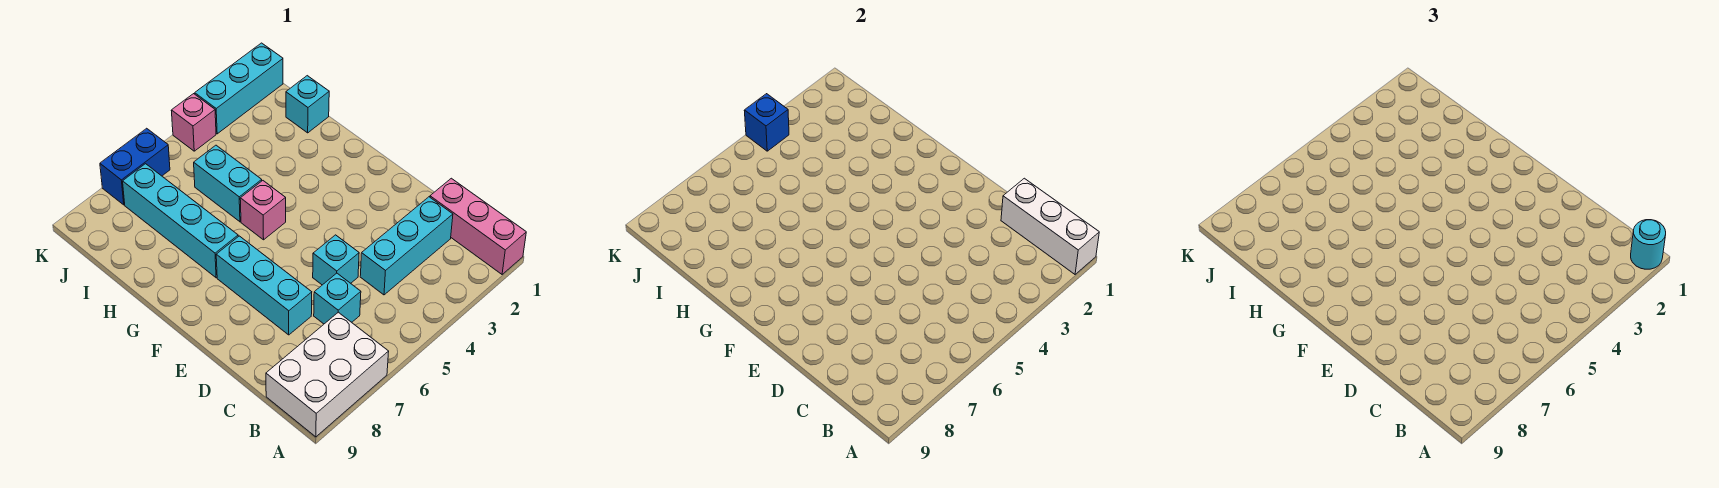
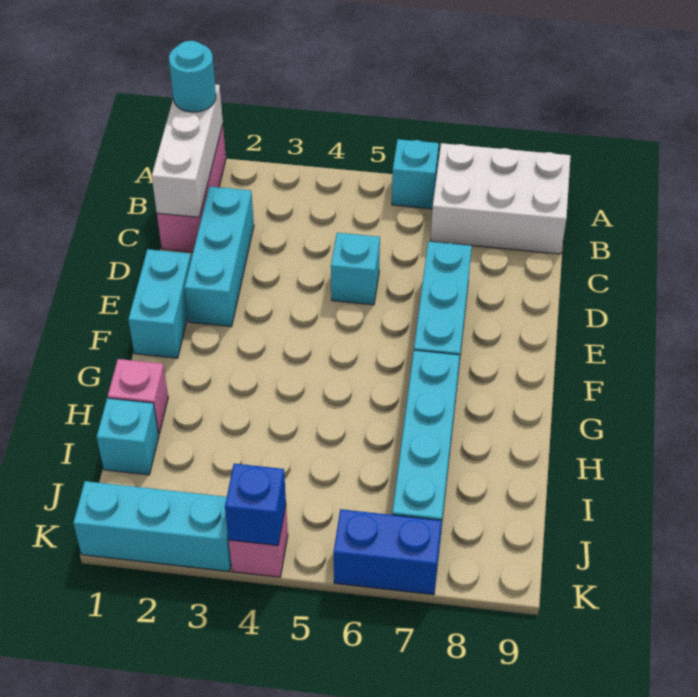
cyan brick C2:C4 level 1 -> cyan brick C2:E2 level 1
cyan brick C6 level 1 -> cyan brick A6 level 1
pink brick G5 level 1 -> pink brick H1 level 1
cyan brick H5:I5 level 1 -> cyan brick E1:F1 level 1

